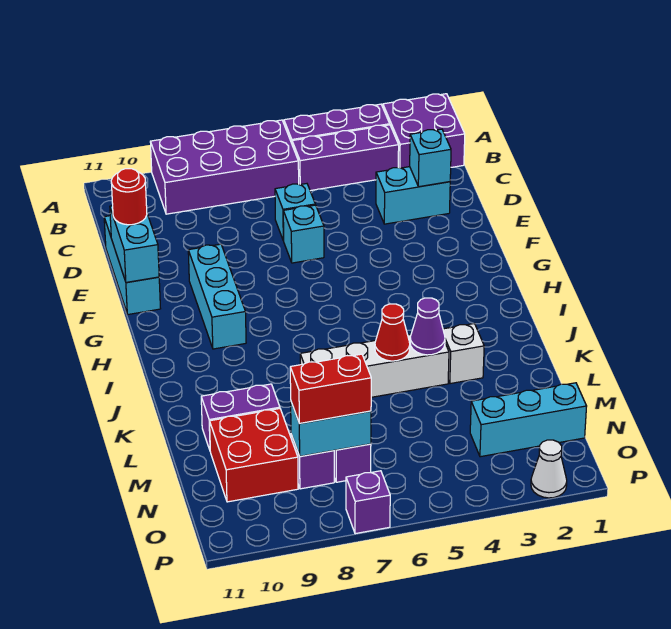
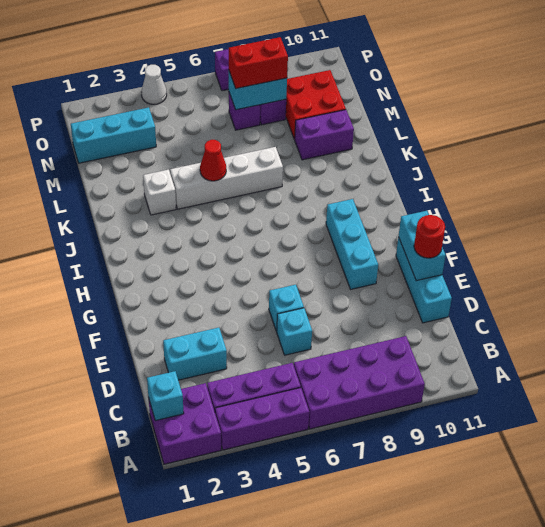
cyan brick D2 level 2 -> cyan brick B1 level 2
purple cone K4 level 2 -> none
white cone P2 level 1 -> white cone P4 level 1

